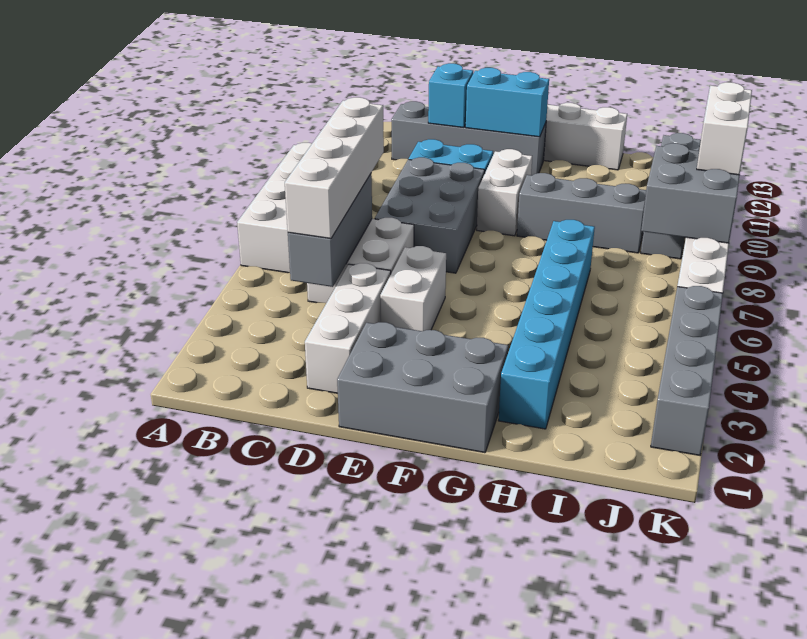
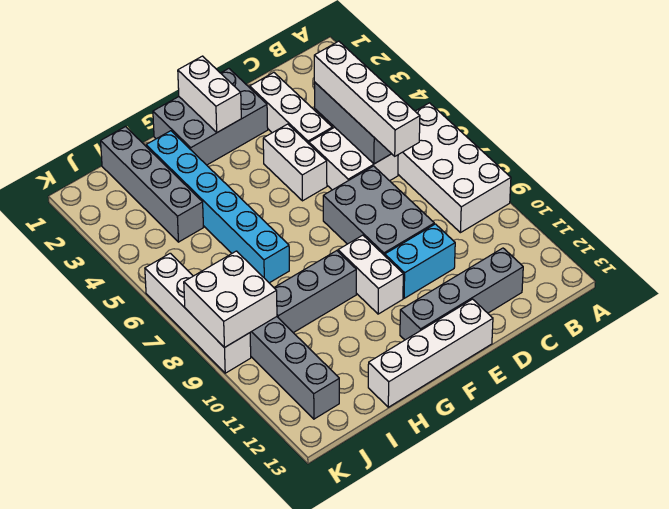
cyan brick D12 level 2 -> none
cyan brick E12:F12 level 2 -> none
grey brick J8:K9 level 2 -> white brick J8:K9 level 2
grey brick K2:K5 level 1 -> grey brick I1:I4 level 1
white brick K9:K10 level 3 -> white brick F1:F2 level 2

